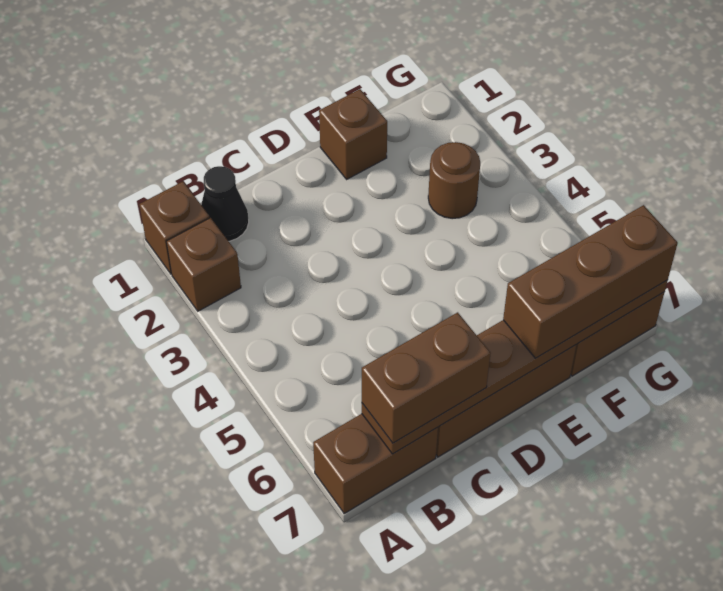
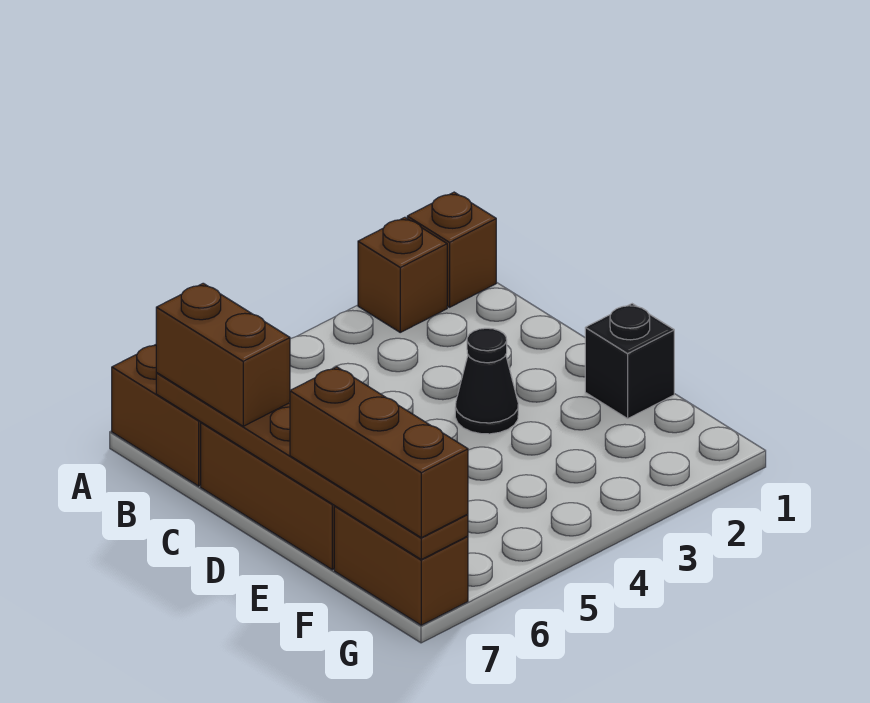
black cone B1 level 1 -> black cone D3 level 1
brown brick E1 level 1 -> black brick E1 level 1
brown round brick F3 level 1 -> none

